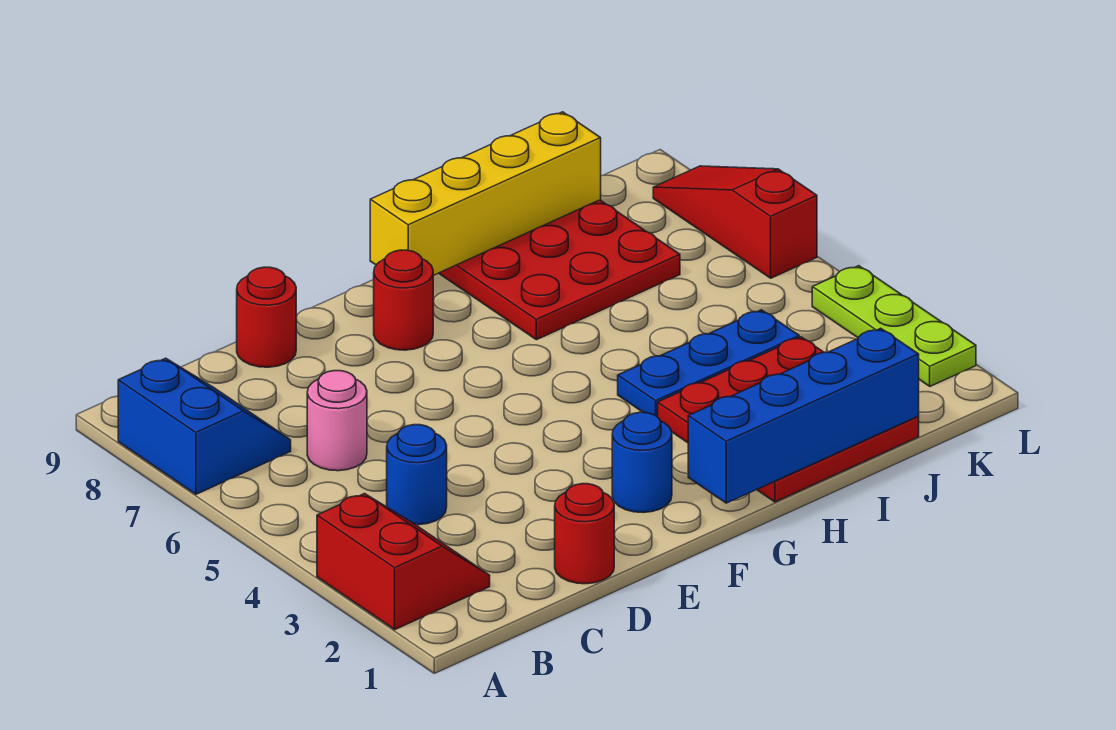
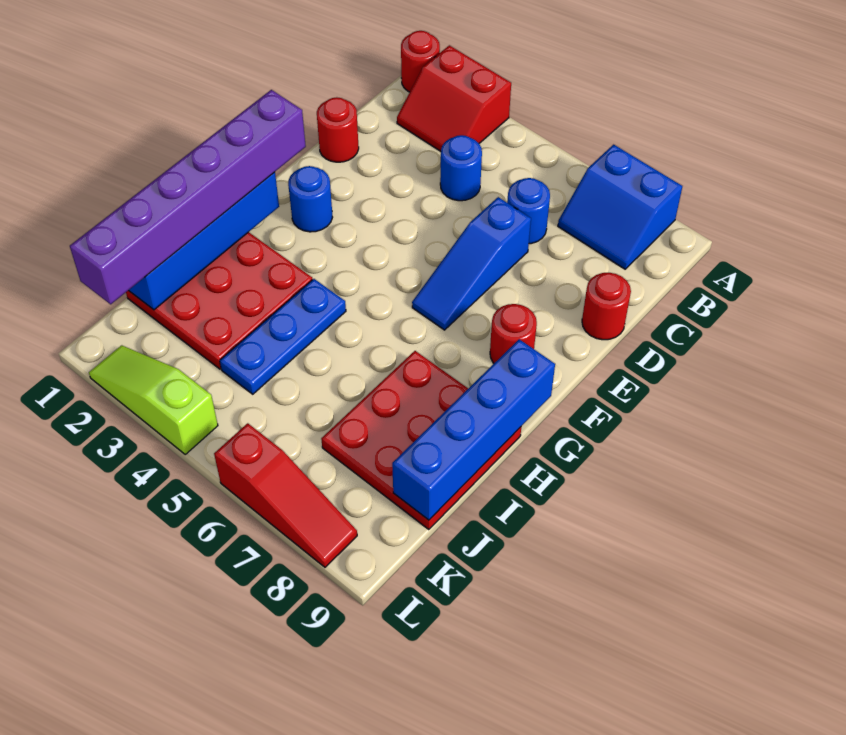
none -> red round brick A1 level 1
pink round brick C6 level 1 -> blue round brick C6 level 1
none -> blue slope D6:F6 level 1 top D
none -> purple brick F1:K1 level 3
yellow brick G9:J9 level 2 -> blue brick G9:J9 level 2
lime plate L2:L4 level 1 -> lime slope L2:L4 level 1 top 4

